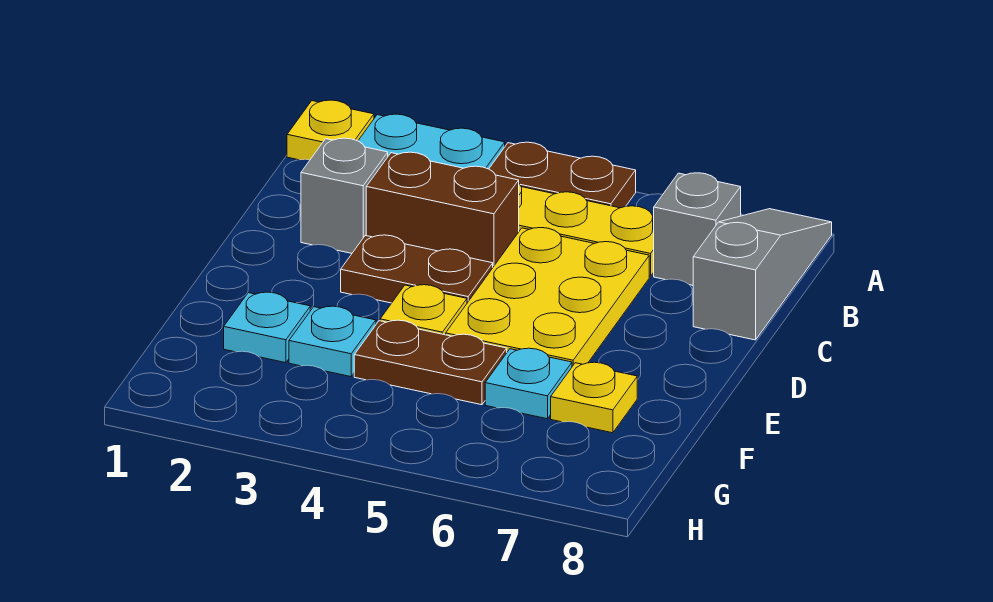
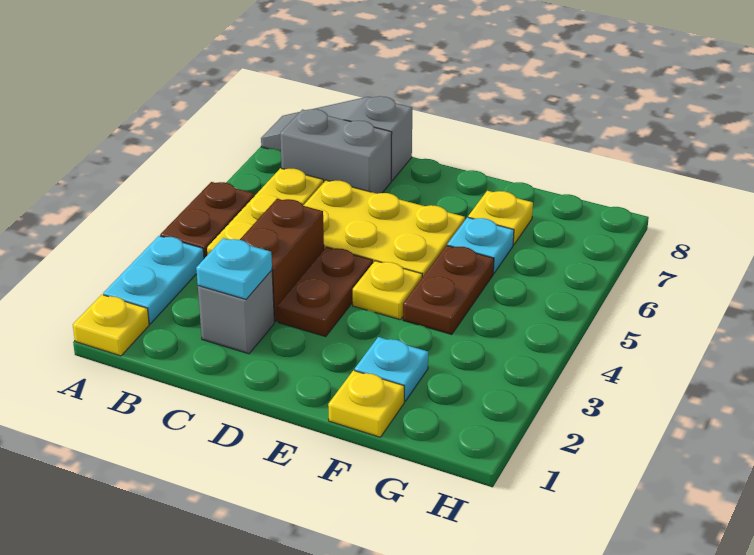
grey brick B7 level 1 -> grey brick B7:C7 level 1
none -> yellow plate F1 level 1
cyan plate F3 level 1 -> cyan plate C2 level 2

